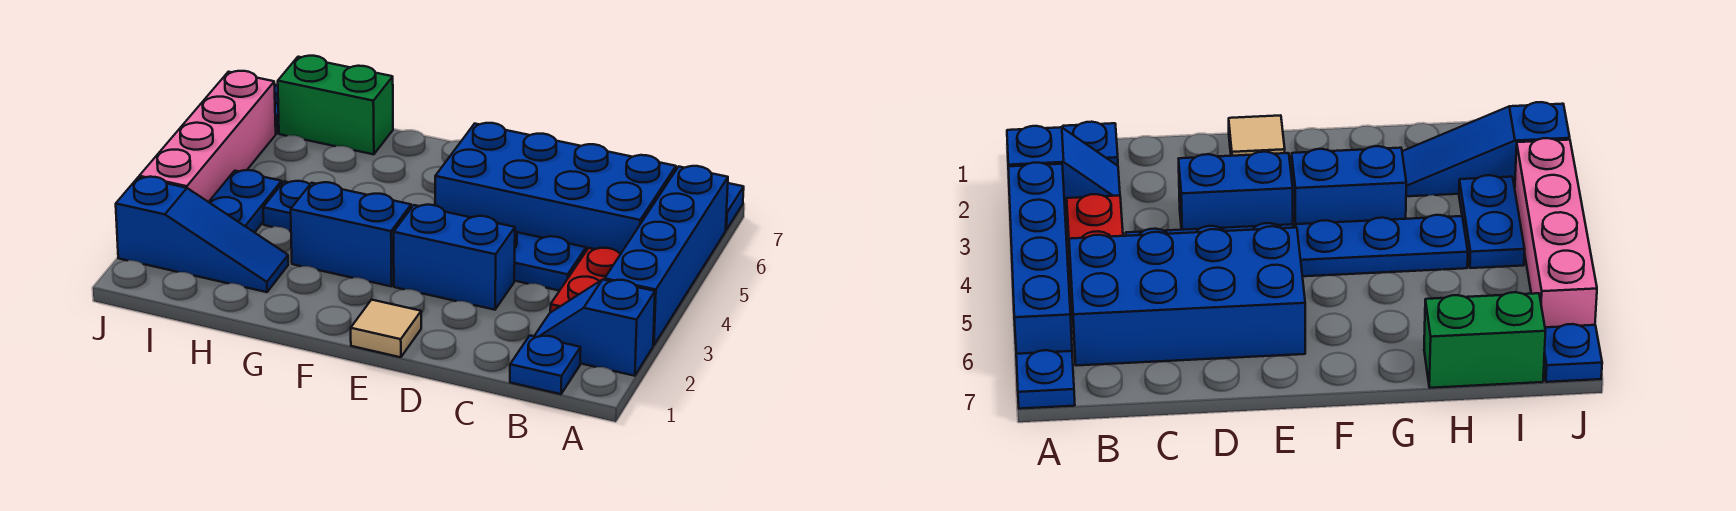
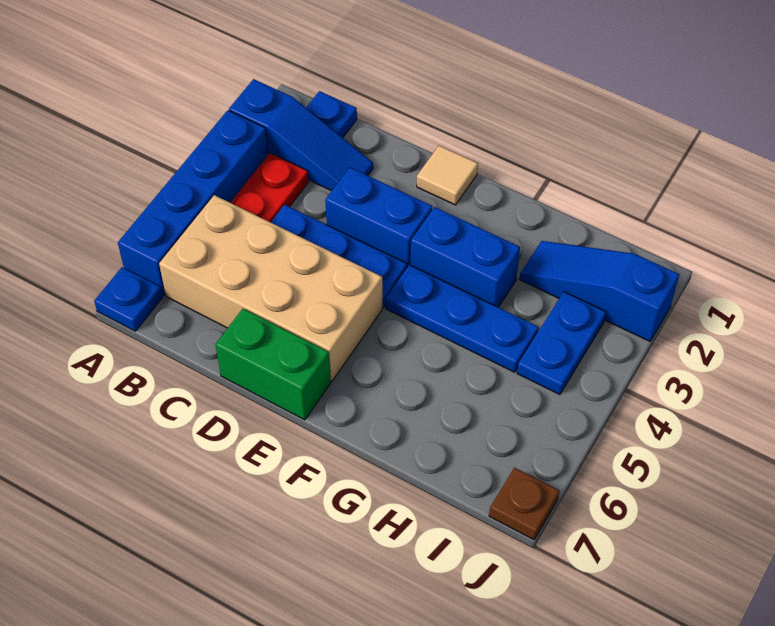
blue slope A2:B2 level 1 top A -> blue slope A2:C2 level 1 top A
blue brick B5:E6 level 1 -> tan brick B5:E6 level 1
green brick H7:I7 level 1 -> green brick D7:E7 level 1
pink brick J3:J6 level 1 -> none
blue plate J7 level 1 -> brown plate J7 level 1

